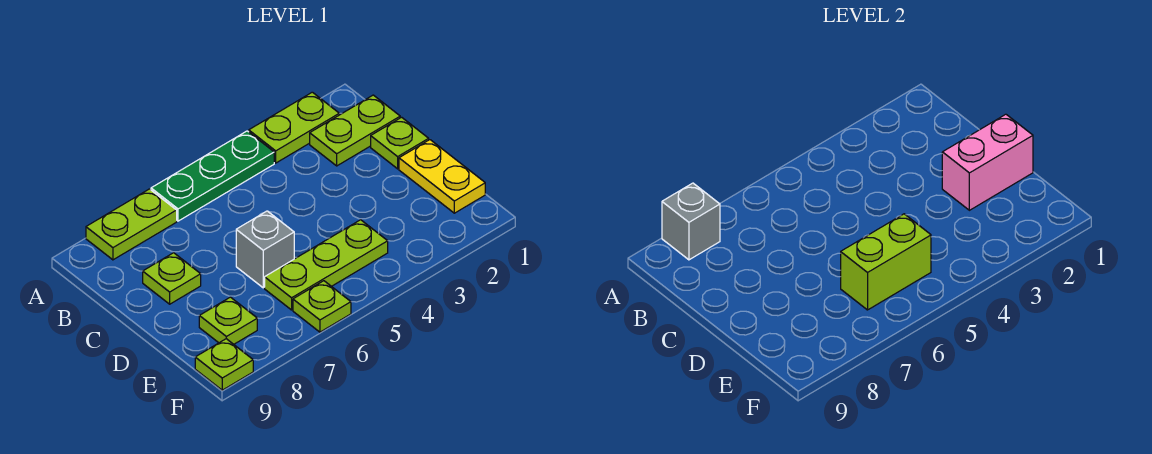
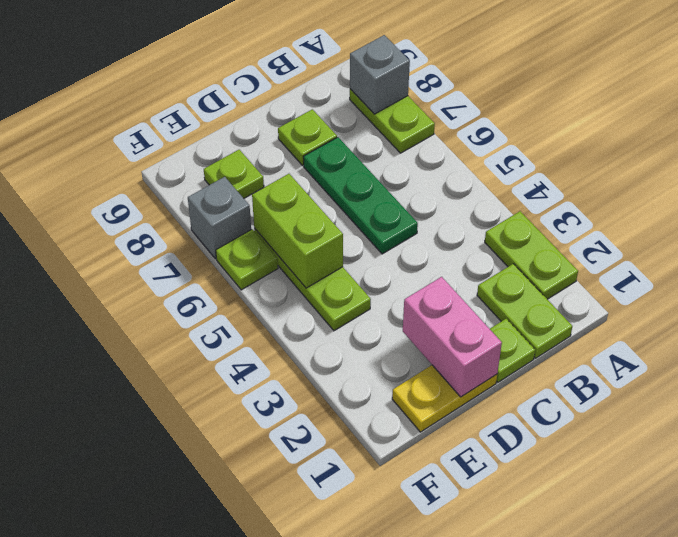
green plate A4:A6 level 1 -> green plate C5:C7 level 1
grey brick D6 level 1 -> grey brick F7 level 1
lime plate F9 level 1 -> none

